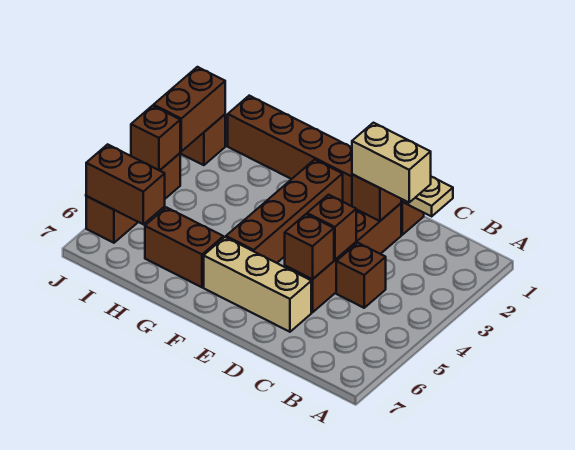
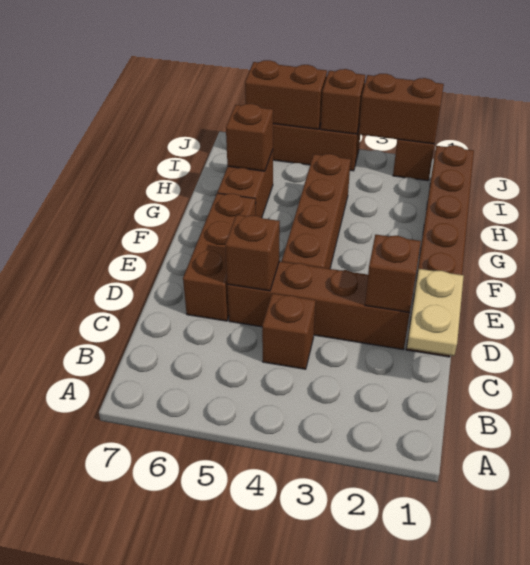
tan brick C2:D2 level 3 -> none
brown brick D4 level 2 -> brown brick H6 level 2
tan brick D6:F6 level 1 -> brown brick D6:F6 level 1
brown brick F2:F5 level 1 -> brown brick E4:H4 level 1
brown brick I6:J6 level 2 -> brown brick J5:J6 level 2

